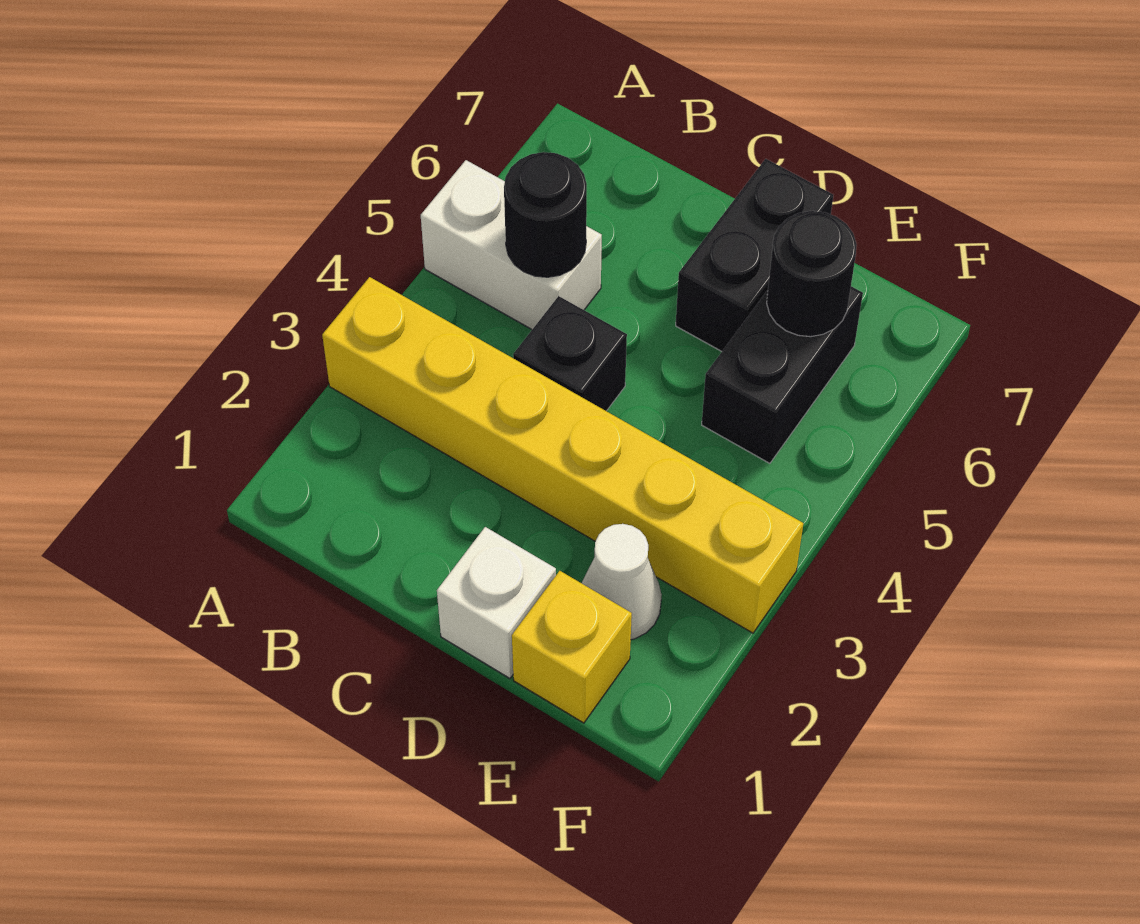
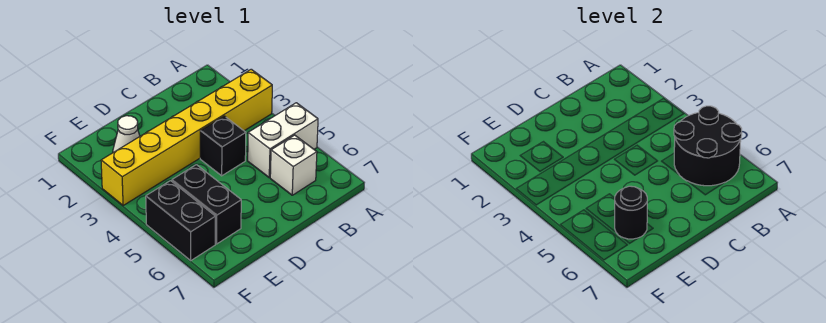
black round brick B5 level 2 -> black round brick A5:B6 level 2
white brick D1 level 1 -> white brick B6 level 1
black brick D6:D7 level 1 -> black brick F5:F6 level 1
yellow brick E1 level 1 -> none

